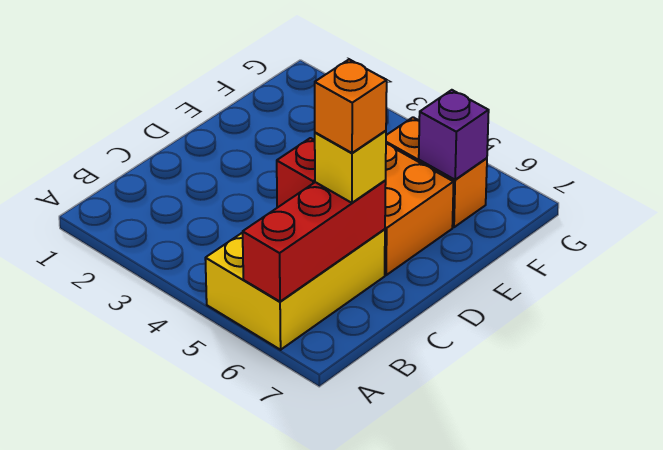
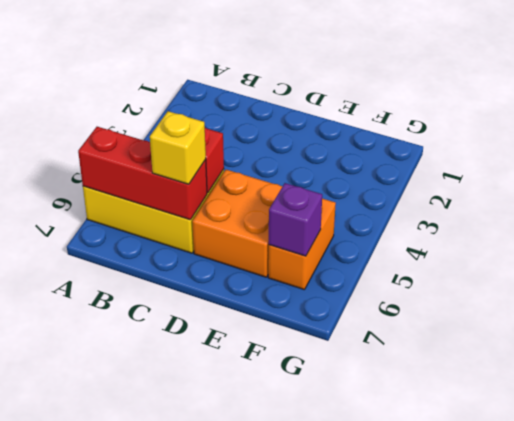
orange brick C6 level 4 -> none

